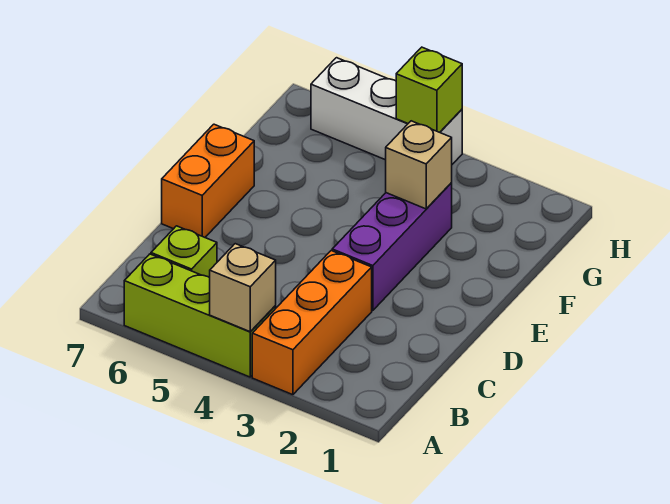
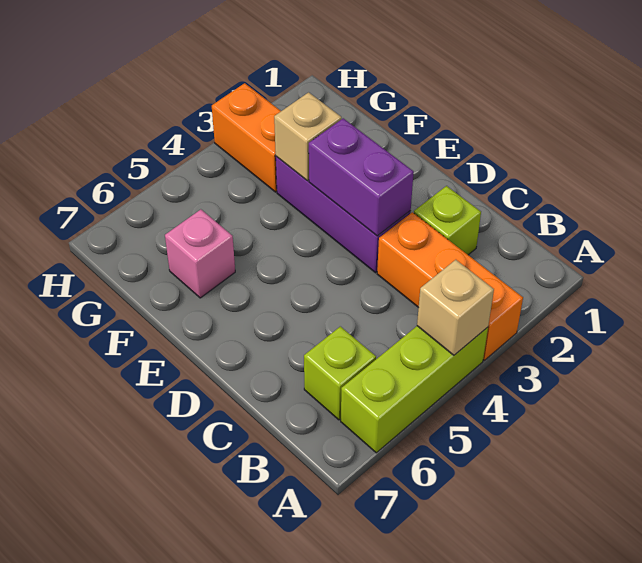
none -> purple brick D3:E3 level 2
orange brick D7:E7 level 1 -> orange brick G3:H3 level 1
none -> pink brick F6 level 1
white brick H4:H6 level 1 -> none
lime brick H4 level 2 -> lime brick C2 level 1

